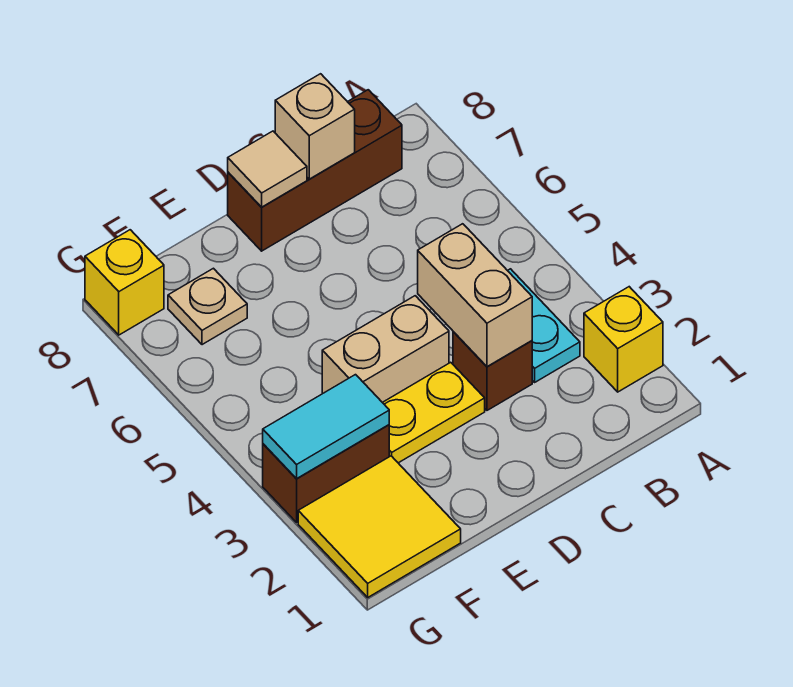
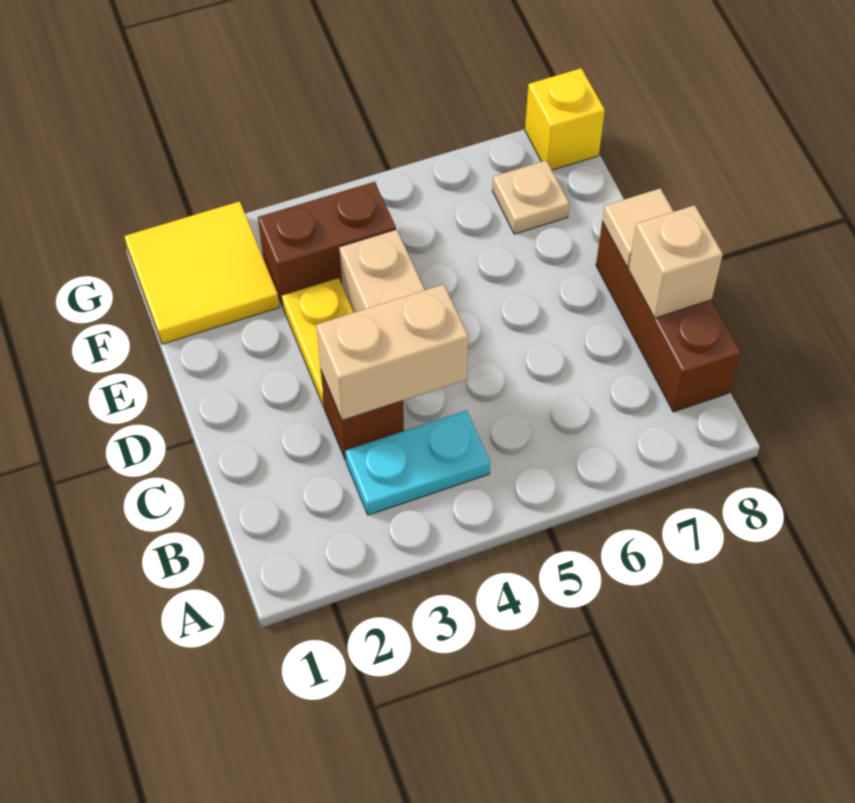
yellow brick A2 level 1 -> none
brown brick F3:G3 level 1 -> brown brick F3:F4 level 1
cyan tile F3:G3 level 2 -> none

